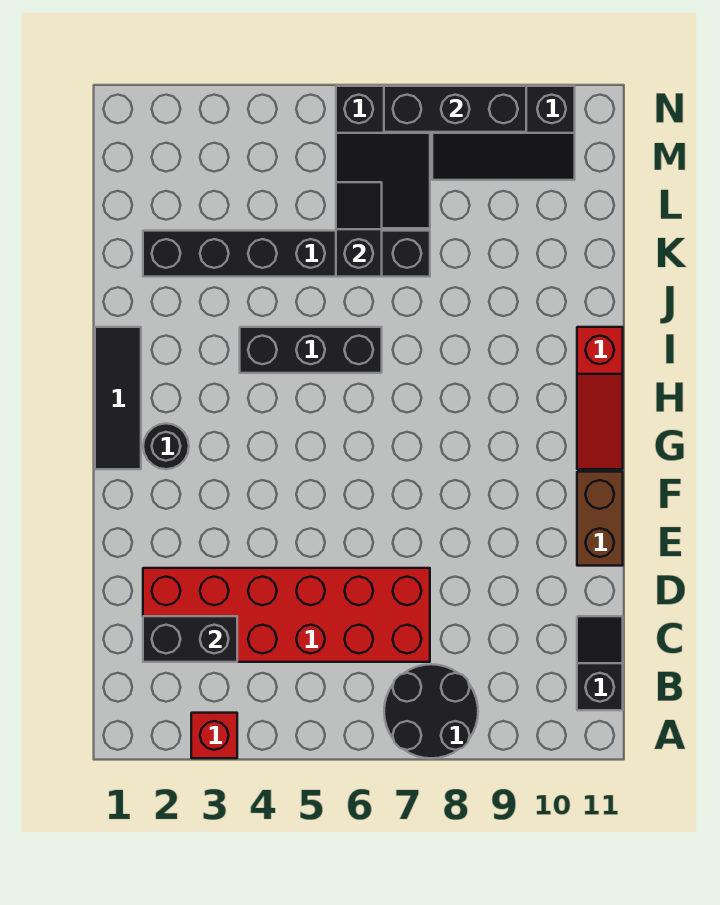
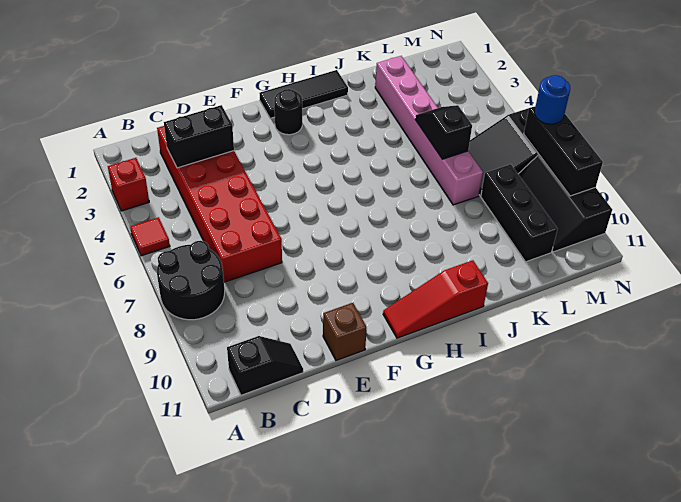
none -> red tile A5 level 1
black brick C2:C3 level 2 -> black brick C3:D3 level 2
brown brick E11:F11 level 1 -> brown brick E11 level 1
black brick I4:I6 level 1 -> black brick L8:L10 level 1
black brick K2:K7 level 1 -> pink brick K2:K7 level 1
black slope K6:L6 level 2 top K -> black slope K5:K6 level 2 top 6
none -> blue round brick N7 level 3

